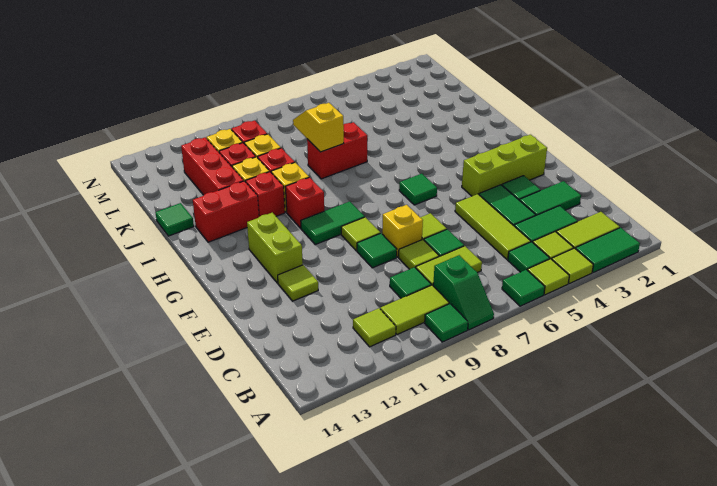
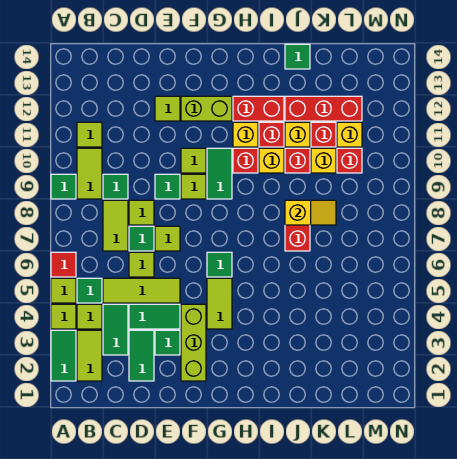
green tile A6 level 1 -> red tile A6 level 1
green slope A8:B8 level 1 top B -> none
none -> lime tile D6 level 1
yellow brick E8 level 1 -> yellow brick H11 level 1
none -> lime tile F10 level 1
none -> lime tile G4:G5 level 1
red brick I12:I13 level 1 -> red brick H12:I12 level 1

